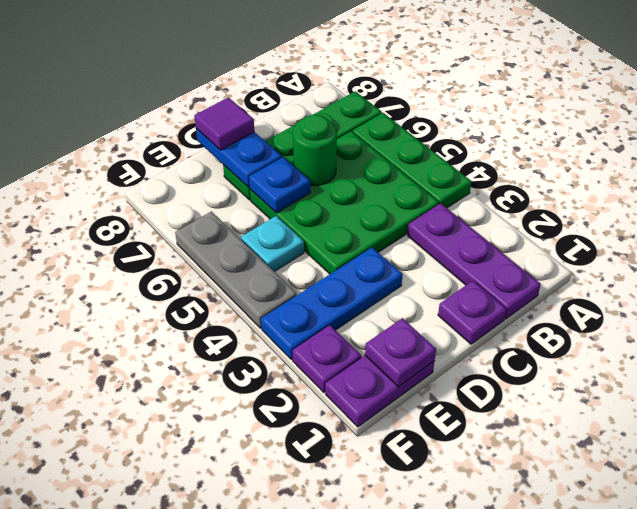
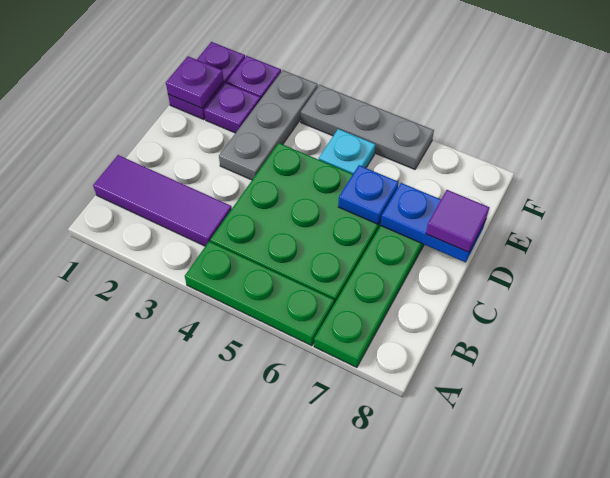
purple plate B1:B3 level 1 -> purple tile B1:B3 level 1
purple plate C1 level 1 -> purple plate E2 level 1
green round brick C6 level 2 -> none
blue plate D3:F3 level 1 -> grey plate D3:F3 level 1

